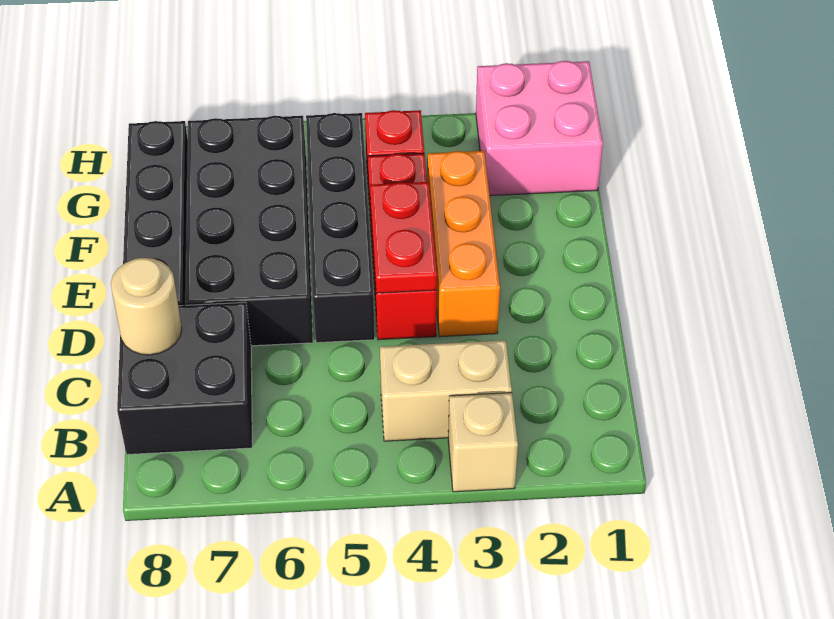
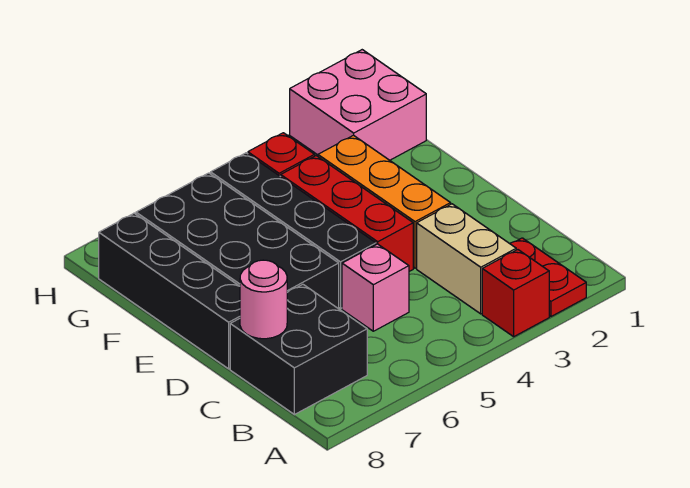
tan brick A3 level 1 -> red brick A3 level 1
tan brick B3:B4 level 1 -> tan brick B3:C3 level 1
none -> pink brick C5 level 1
tan round brick C8 level 2 -> pink round brick C8 level 2
red plate D4:E4 level 2 -> red plate A2:B2 level 1

